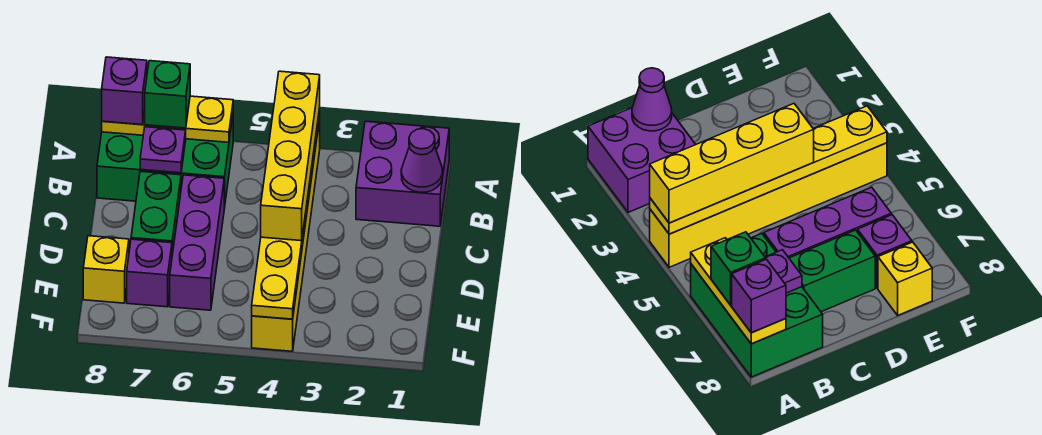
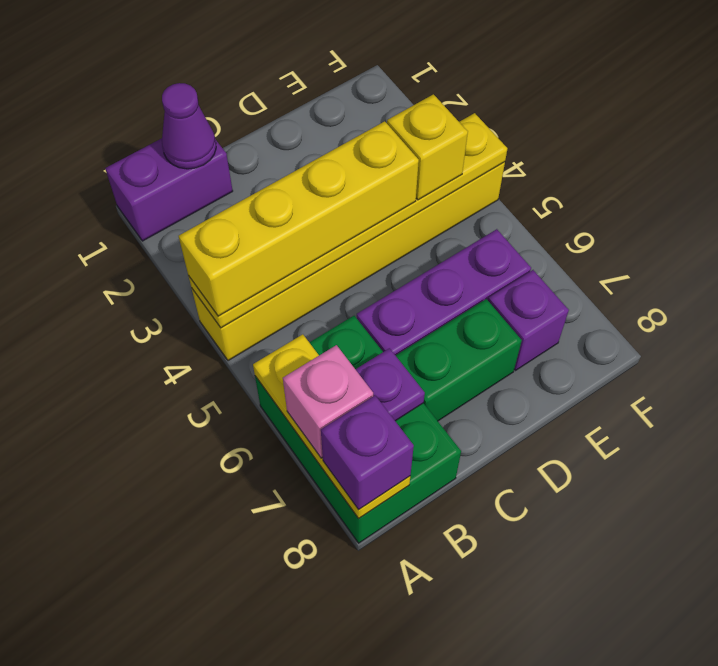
purple brick A1:B2 level 1 -> purple brick A1:B1 level 1
green brick A7 level 3 -> pink brick A7 level 3
yellow brick E8 level 1 -> yellow brick E4 level 3

